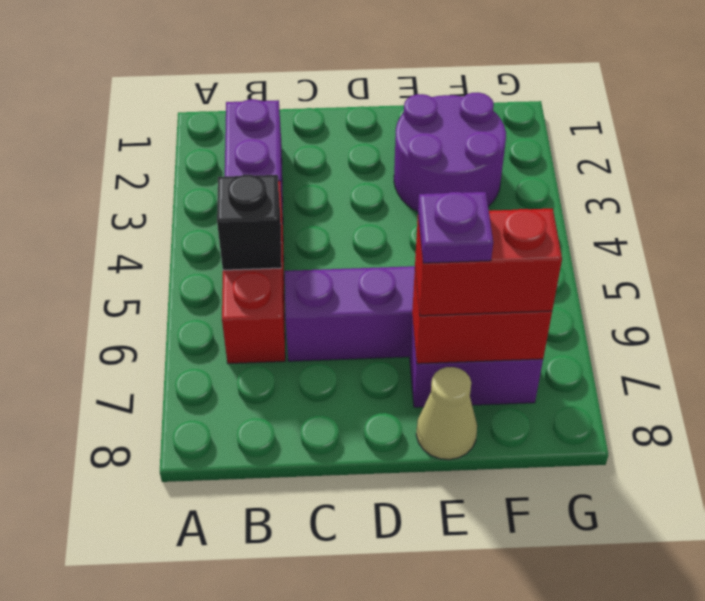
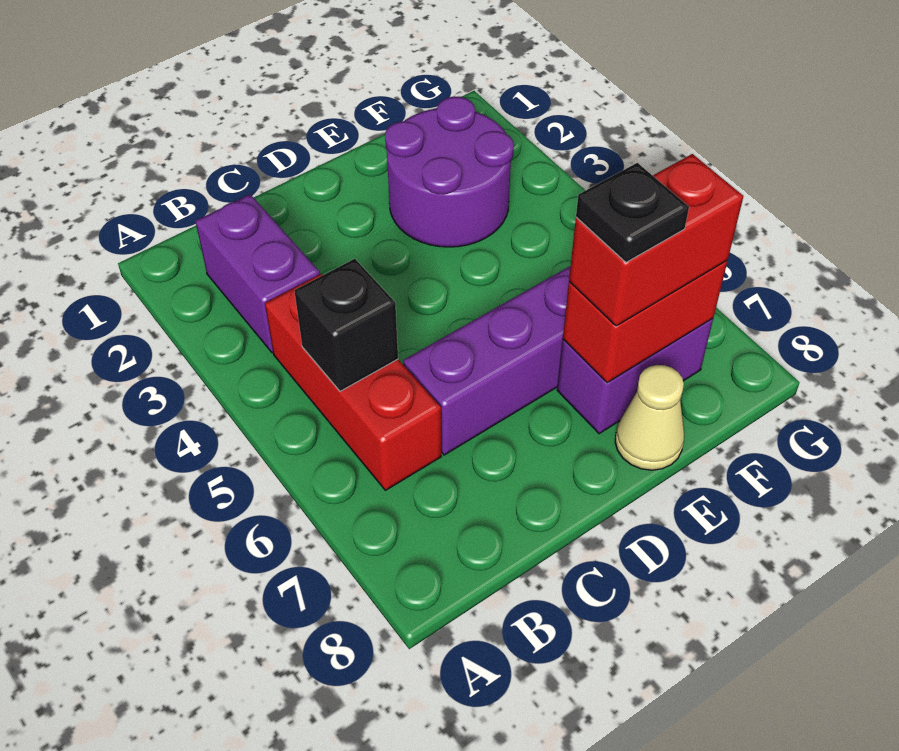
purple plate E7 level 4 -> black plate E7 level 4

